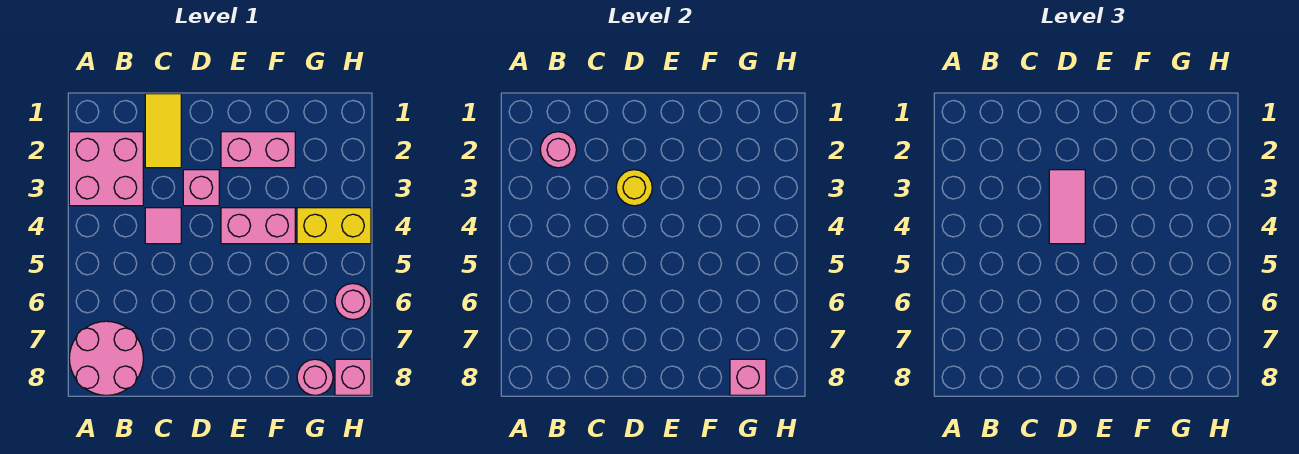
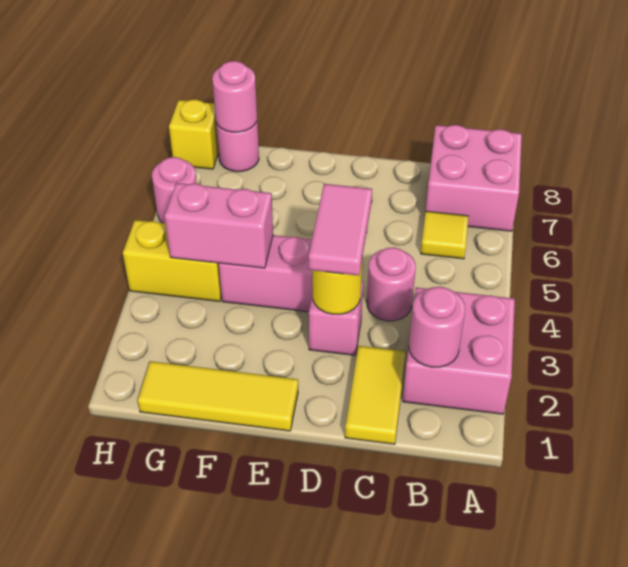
pink round brick A7:B8 level 1 -> pink brick A7:B8 level 1
none -> yellow tile B6 level 1
pink tile C4 level 1 -> pink round brick C4 level 1
none -> yellow tile E1:G1 level 1
pink brick E2:F2 level 1 -> pink brick F4:G4 level 2
pink brick G8 level 2 -> pink round brick G8 level 2
pink brick H8 level 1 -> yellow brick H8 level 1

